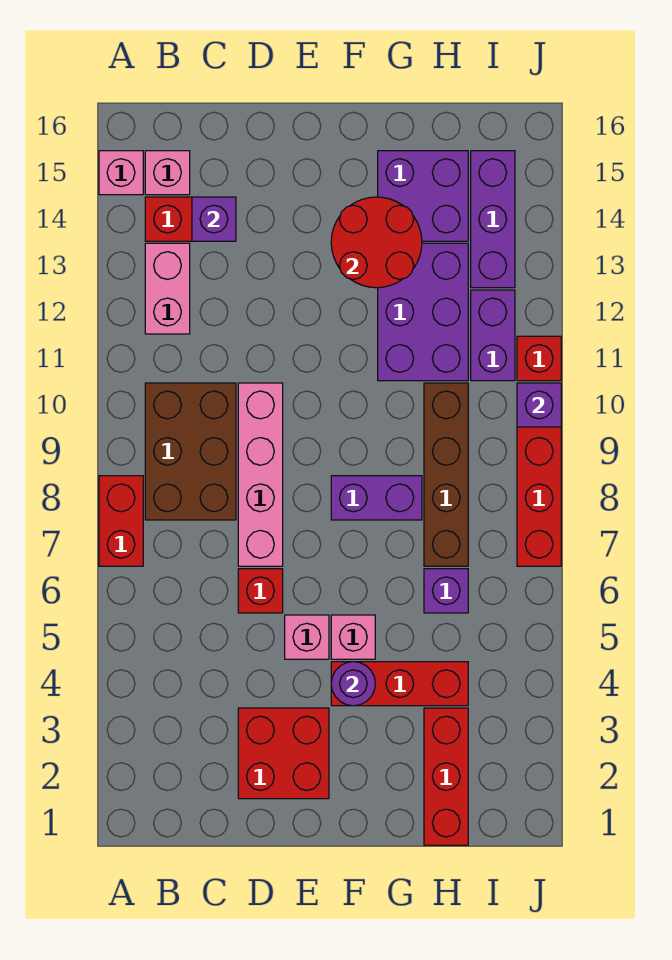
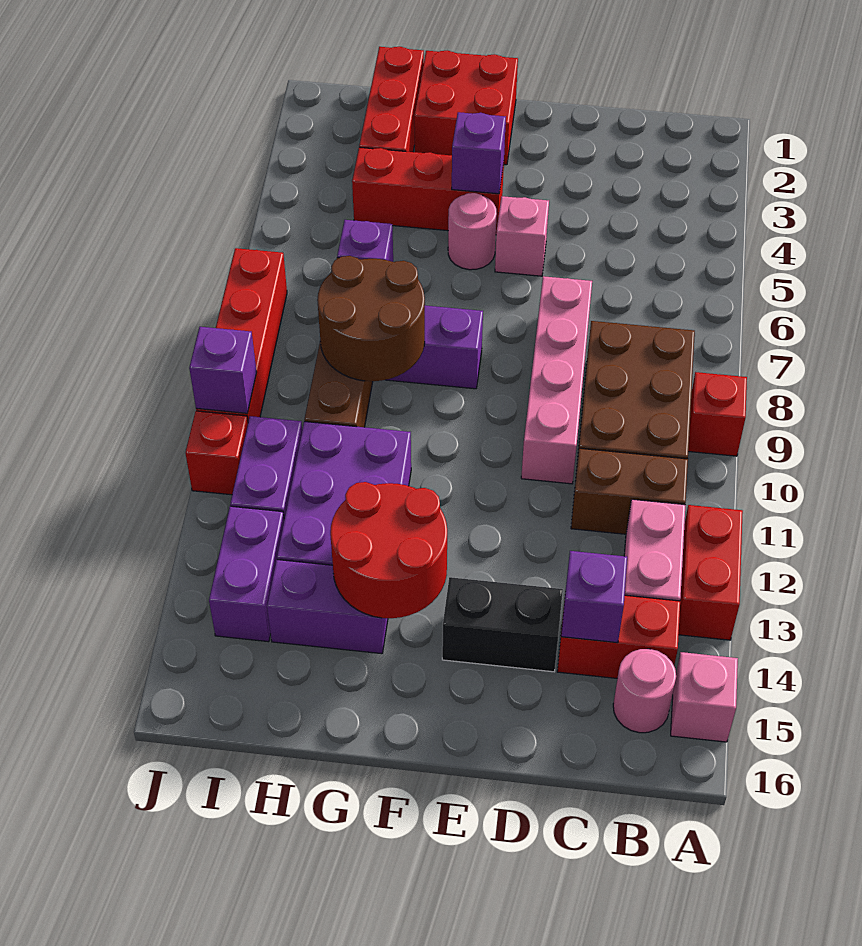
red brick A7:A8 level 1 -> red brick A12:A13 level 1
none -> brown brick B11:C11 level 1
pink brick B15 level 1 -> pink round brick B15 level 1
red brick D2:E3 level 1 -> red brick F1:G2 level 1
red brick D6 level 1 -> red brick A9 level 1
none -> black brick D14:E14 level 1
purple round brick F4 level 2 -> purple brick F4 level 2
pink brick F5 level 1 -> pink round brick F5 level 1
none -> brown round brick G8:H9 level 2
purple brick G14:H15 level 1 -> purple brick G14:H14 level 1
purple brick I13:I15 level 1 -> purple brick I13:I14 level 1

